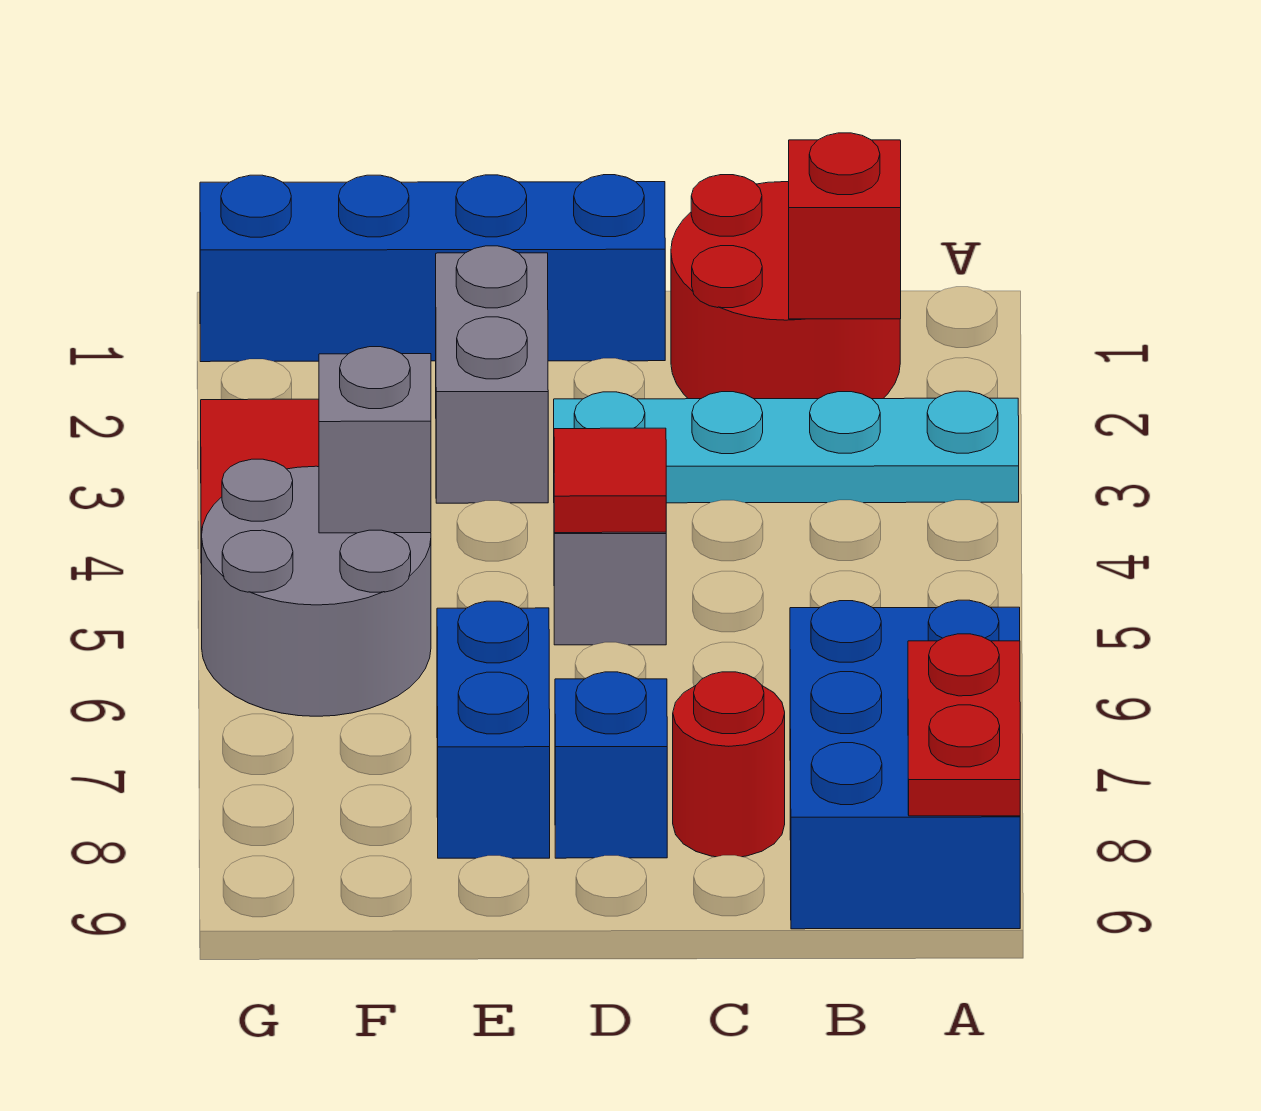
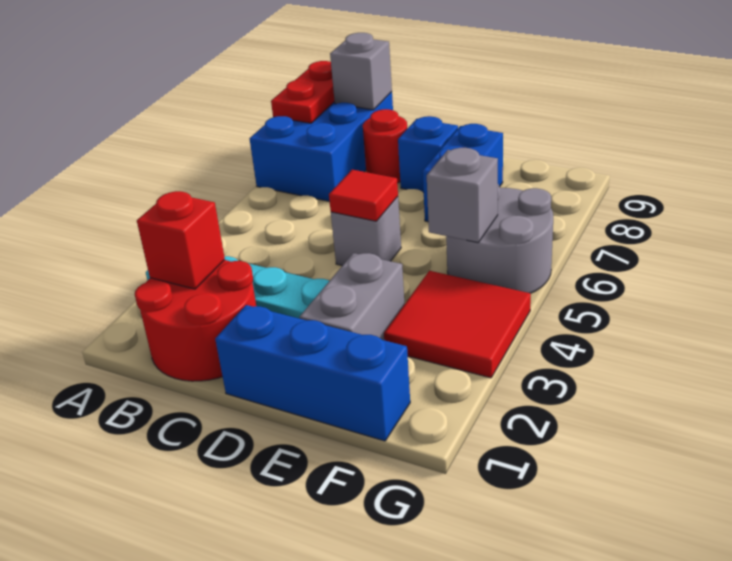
none -> grey brick B9 level 2
blue brick D1:G1 level 1 -> blue brick D1:F1 level 1

